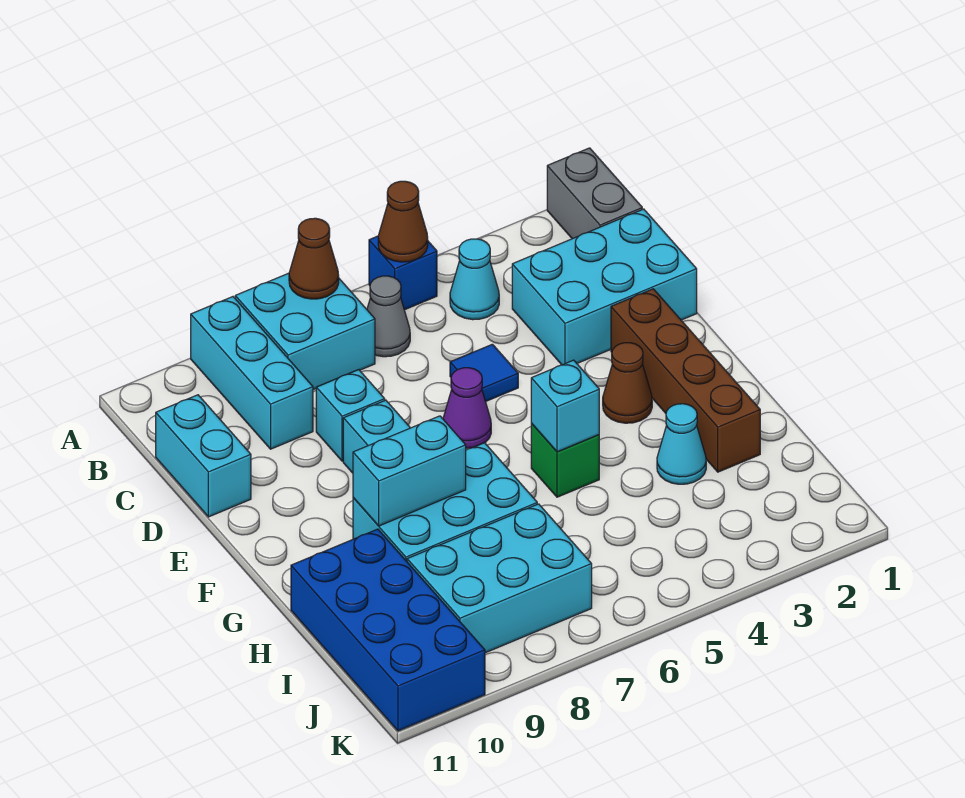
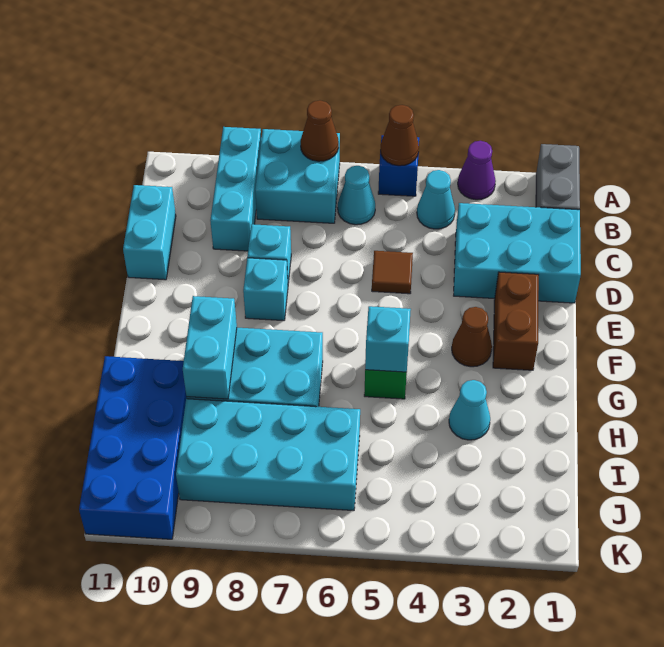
grey cone B6 level 1 -> cyan cone B6 level 1
blue tile D5 level 1 -> brown tile D5 level 1
brown brick E2:H2 level 1 -> brown brick E2:F2 level 1
purple cone E6 level 1 -> purple cone A3 level 1
cyan brick G8:G9 level 2 -> cyan brick G9:H9 level 2
cyan brick I7:J9 level 1 -> cyan brick I6:J9 level 1

